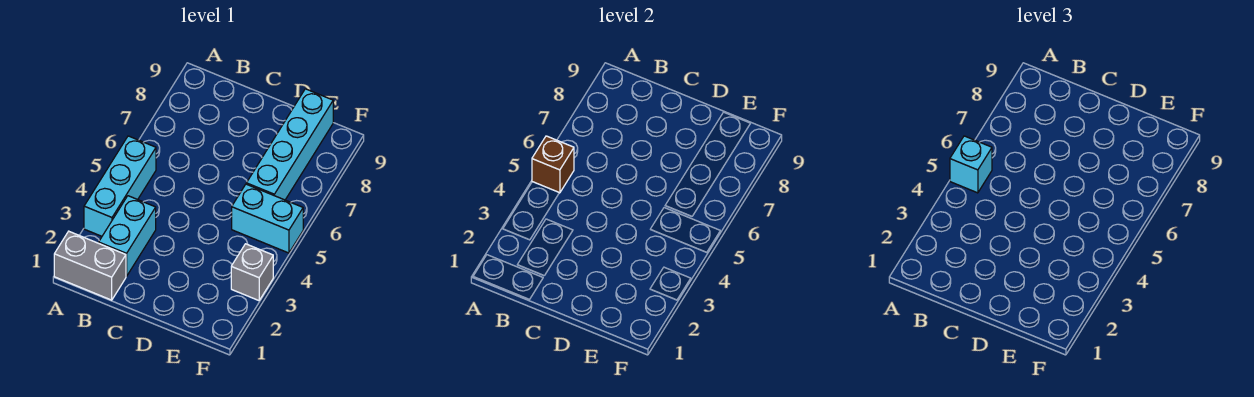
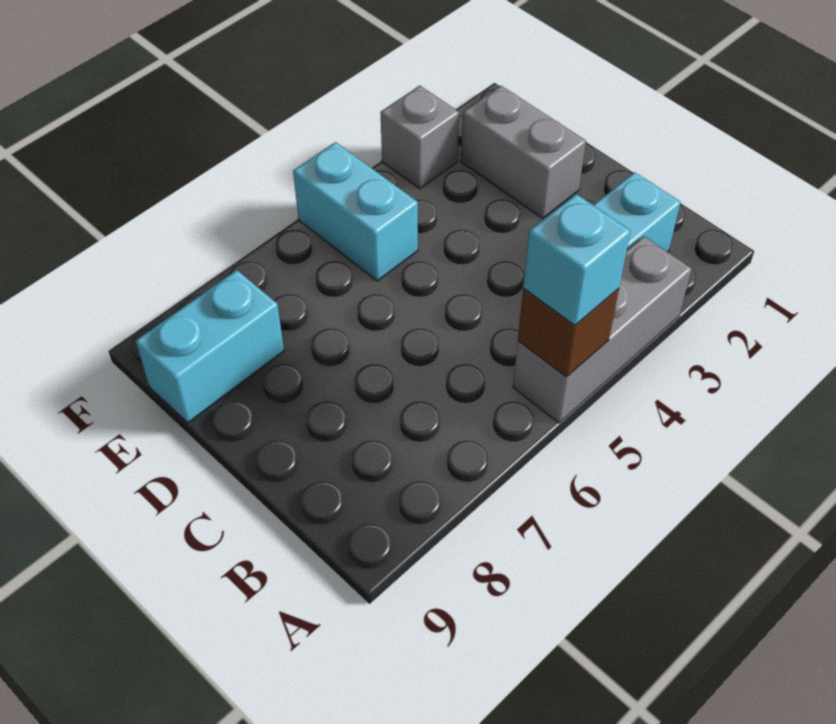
grey brick A1:B1 level 1 -> grey brick D2:E2 level 1
cyan brick A3:A5 level 1 -> grey brick A3:A5 level 1
cyan brick E6:E9 level 1 -> cyan brick E8:E9 level 1

